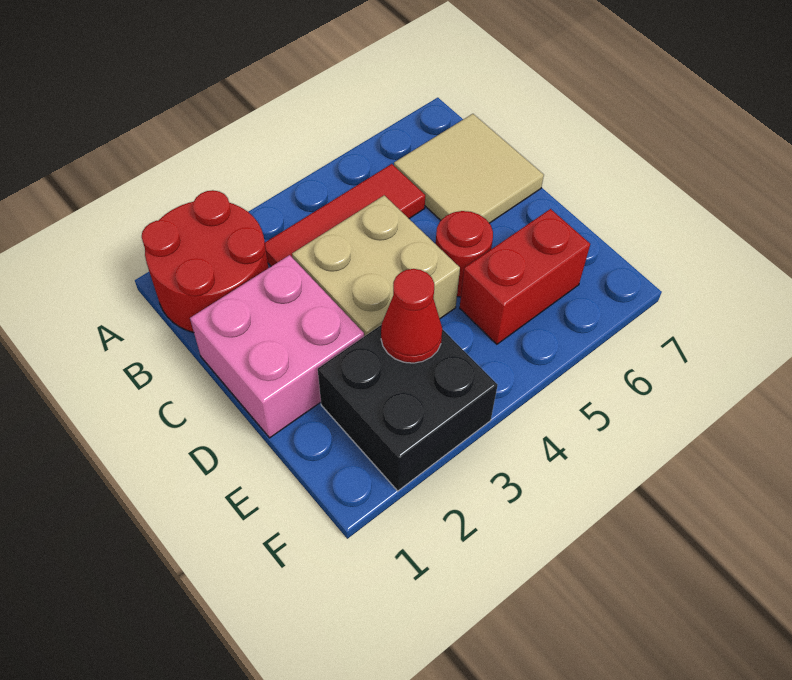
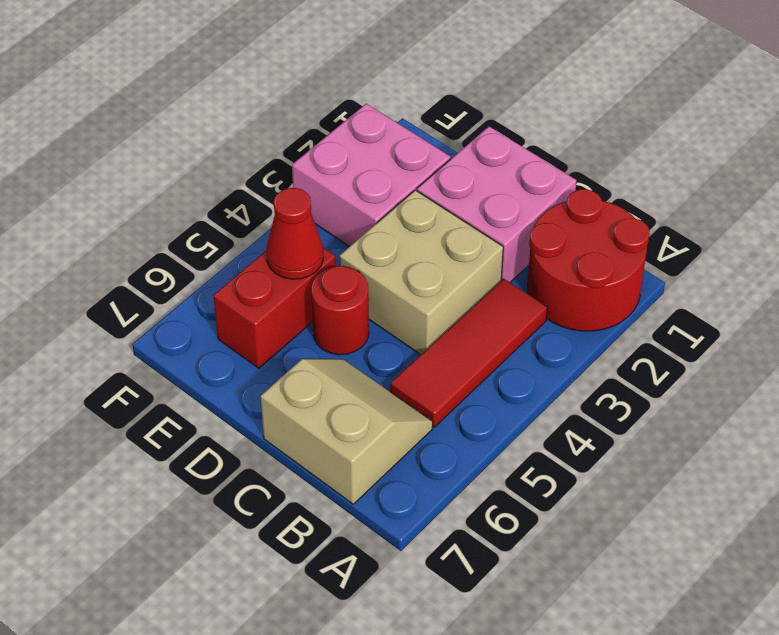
tan tile B6:C7 level 1 -> tan slope B6:C7 level 1 top 7
black brick E2:F3 level 1 -> pink brick E2:F3 level 1
red cone E3 level 2 -> red cone E5 level 2

